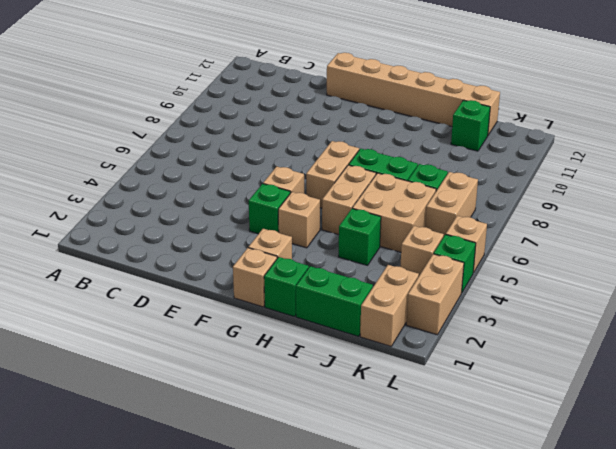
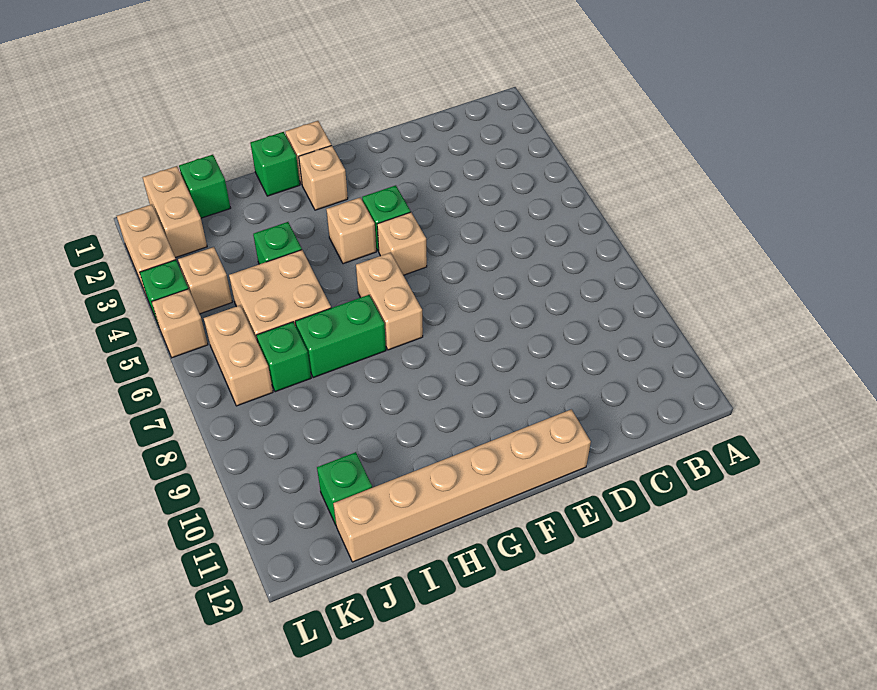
tan brick H5:H6 level 1 -> none
green brick I1:J1 level 1 -> green brick J1 level 1

